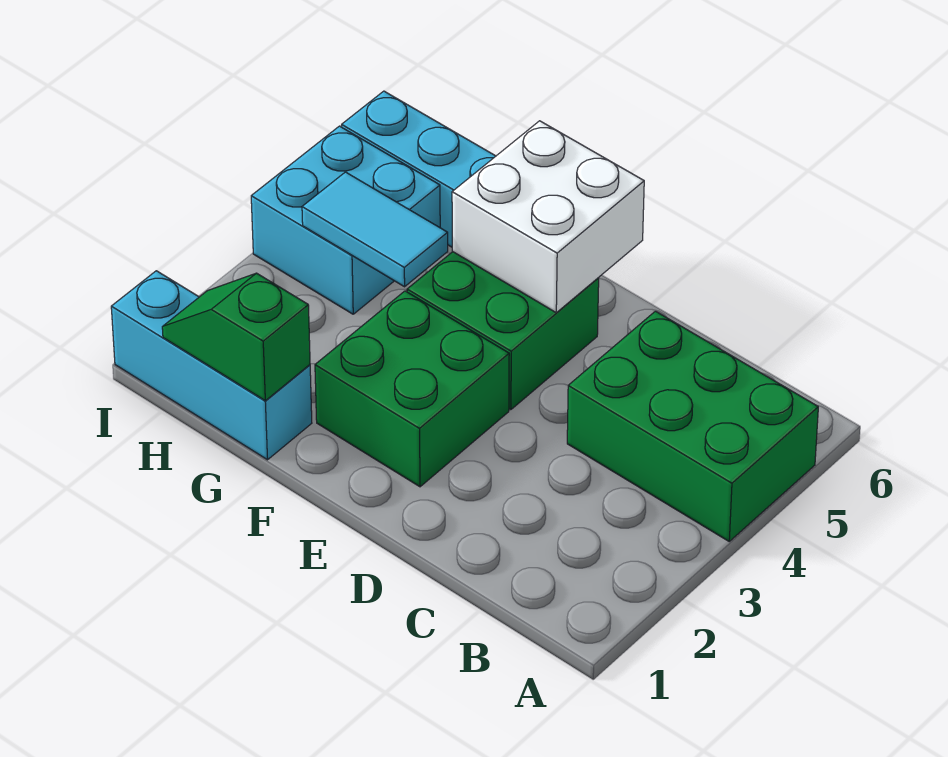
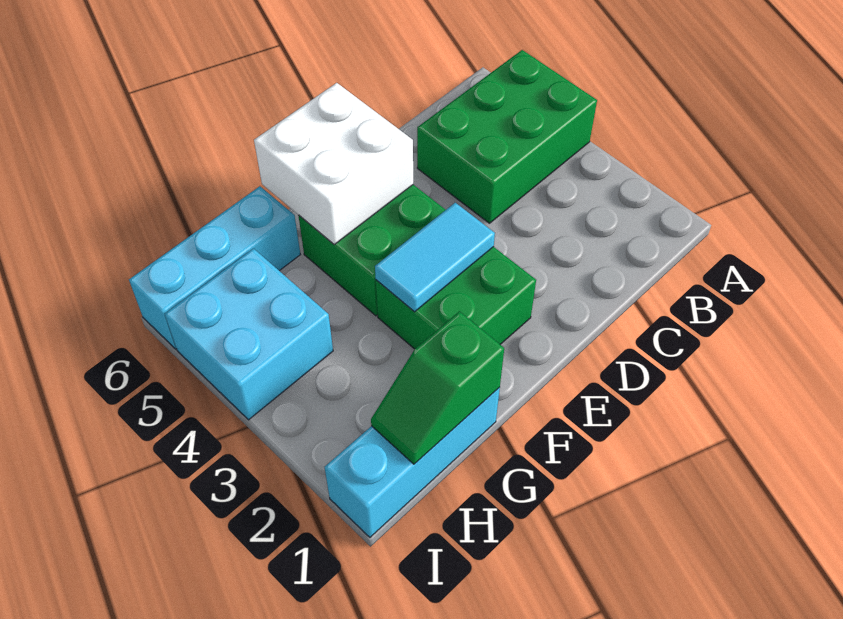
cyan tile G4:H4 level 2 -> cyan tile E3:F3 level 2

